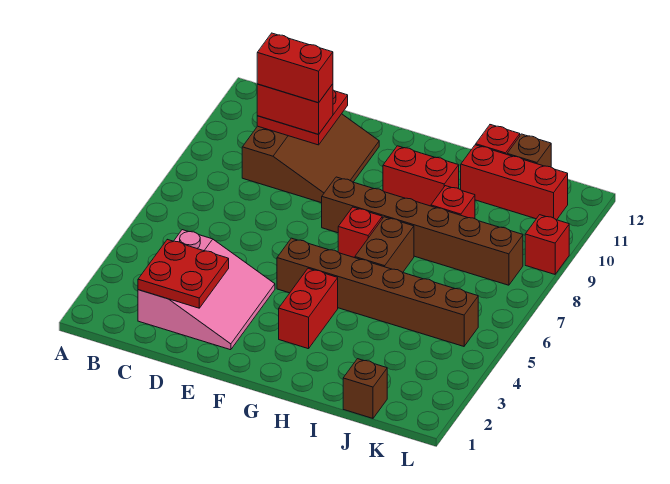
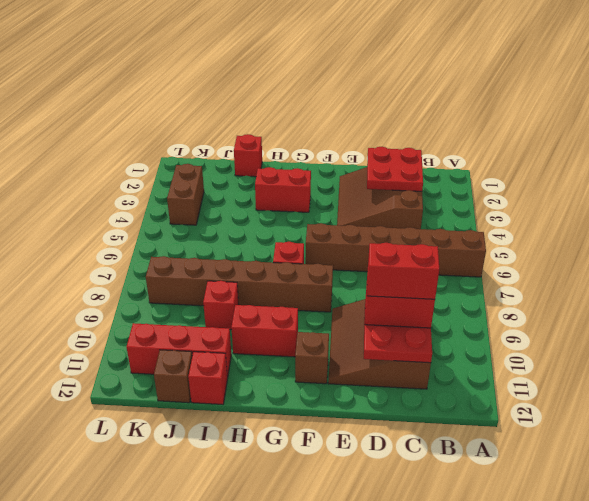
pink slope C2:E4 level 1 top C -> brown slope C2:E4 level 1 top C
brown brick F5:K5 level 1 -> brown brick A6:F6 level 1
red brick G3:G4 level 1 -> red brick G3:H3 level 1
brown brick H6:H7 level 1 -> brown brick K3:K4 level 1
brown brick J1 level 1 -> brown brick F11 level 1
red brick L9 level 1 -> red brick I1 level 1

